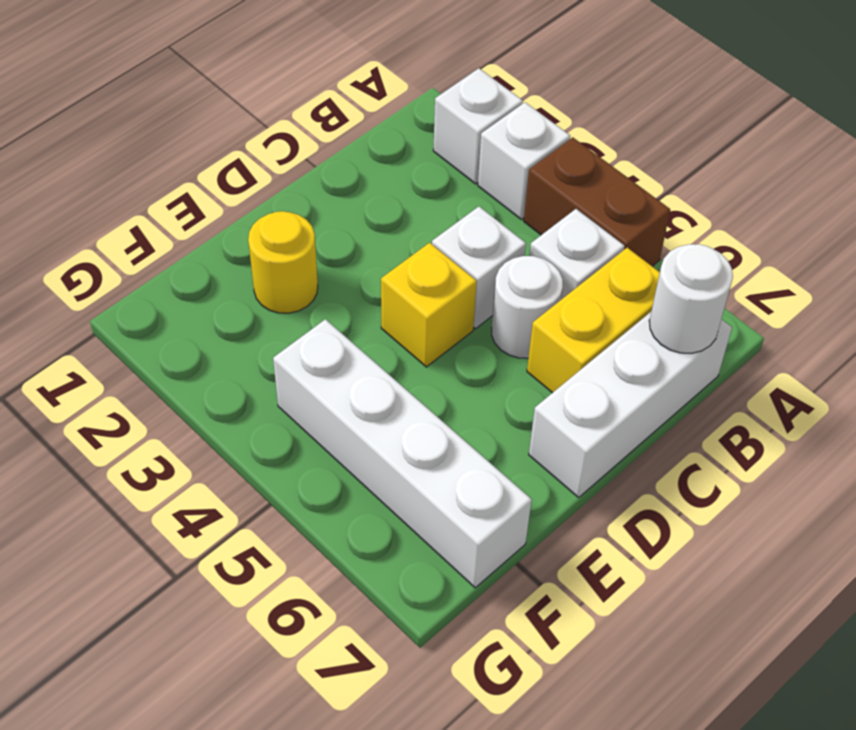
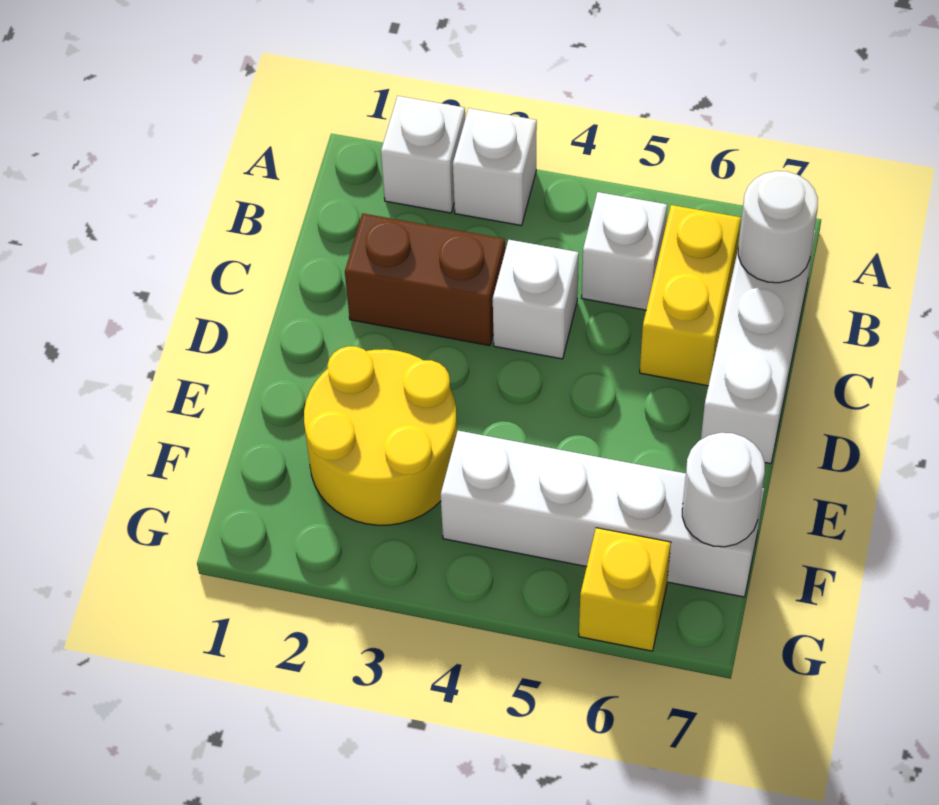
brown brick A4:A5 level 1 -> brown brick C2:C3 level 1
white round brick C5 level 1 -> white round brick F7 level 2
yellow brick D4 level 1 -> yellow brick G6 level 1
yellow round brick E2 level 1 -> yellow round brick E2:F3 level 1

